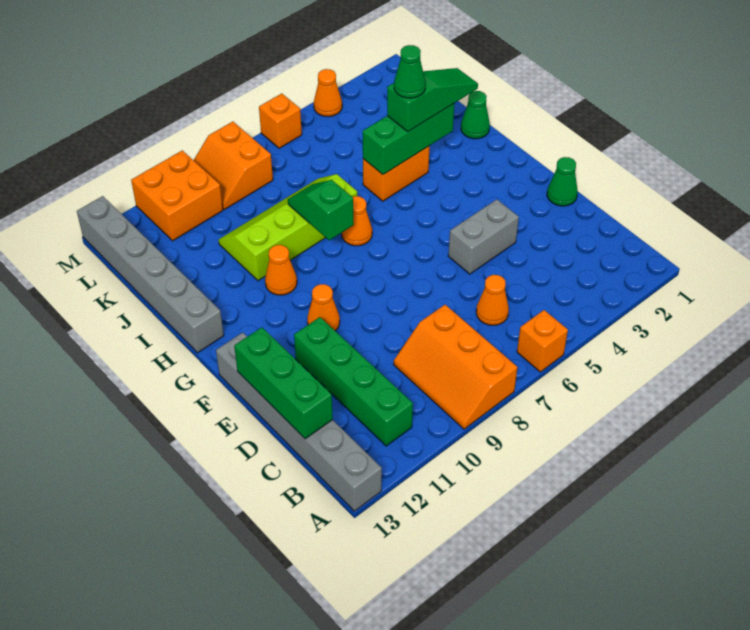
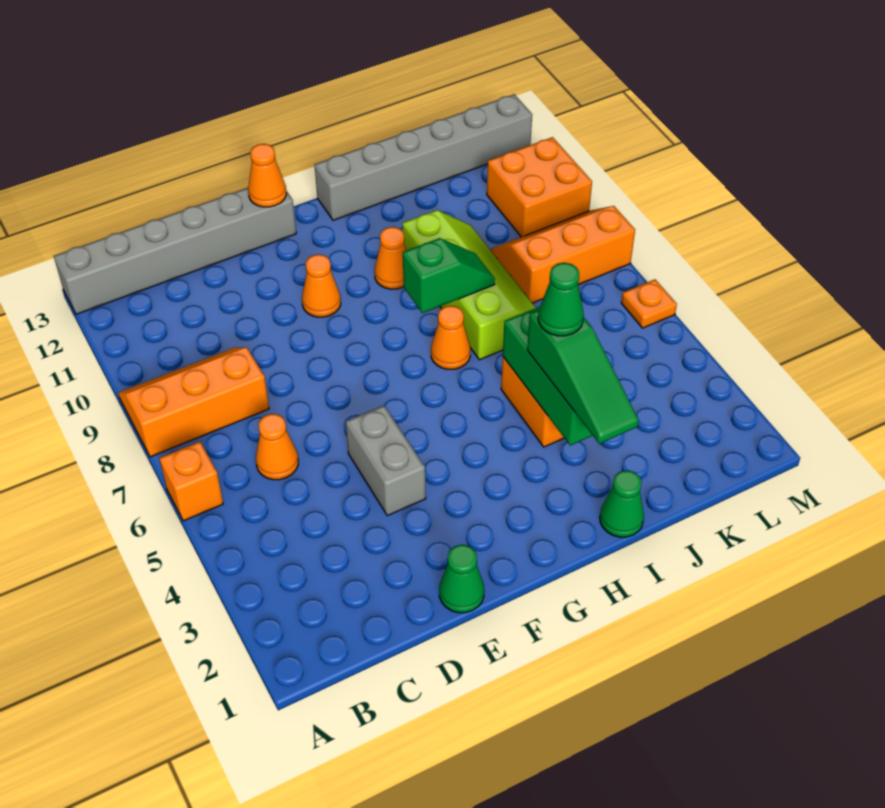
green brick B11:E11 level 1 -> none
green brick C13:E13 level 2 -> none
orange slope L8:M9 level 1 top 8 -> orange slope K8:M9 level 1 top 8
orange cone M4 level 1 -> orange cone F13 level 2
orange brick M6 level 1 -> orange plate M6 level 1

